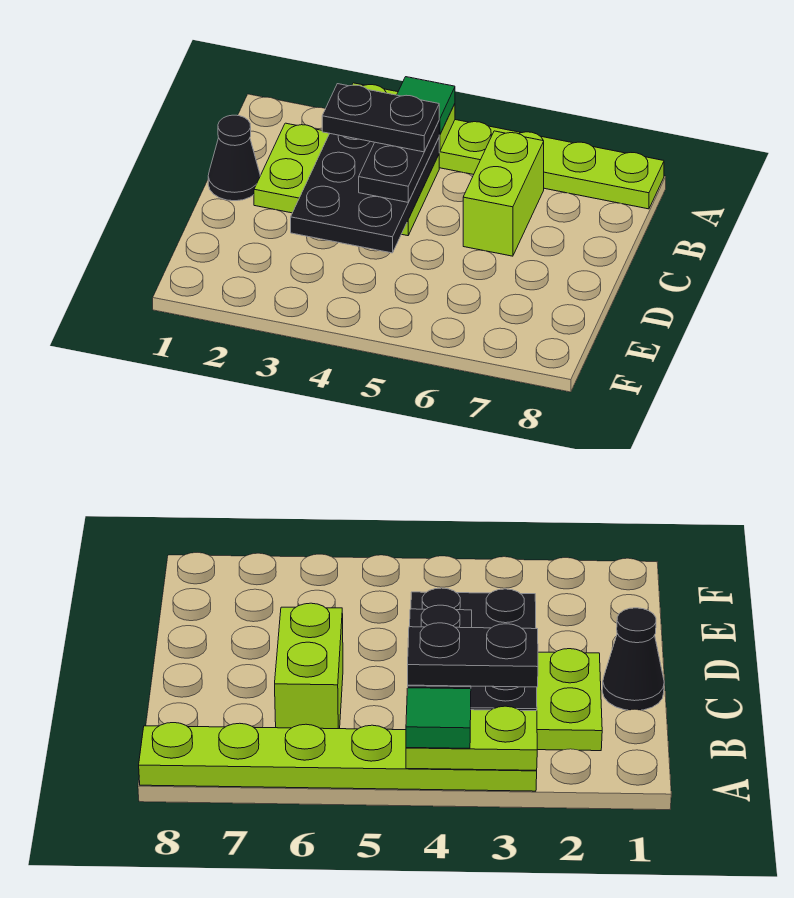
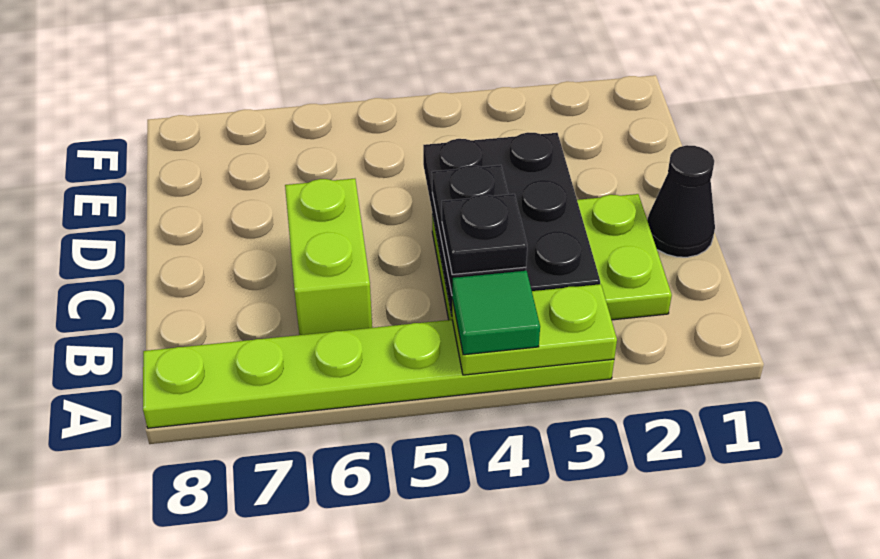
black plate B3:B4 level 4 -> black plate B4 level 4

